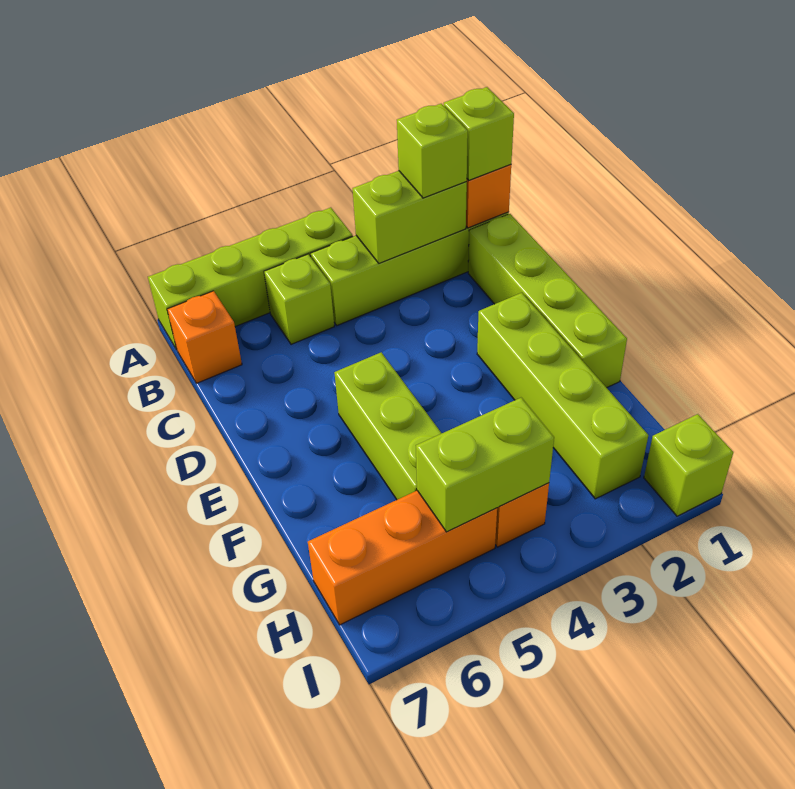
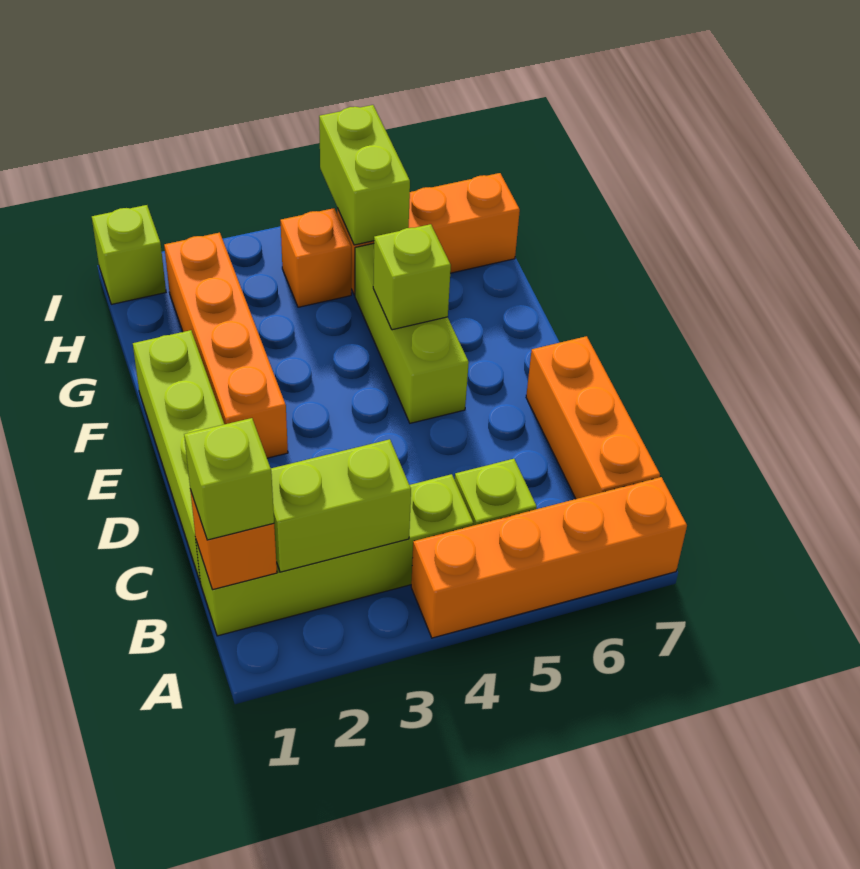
lime brick A4:A7 level 1 -> orange brick A4:A7 level 1
lime brick B2 level 3 -> lime brick F5 level 2
orange brick B7 level 1 -> orange brick B7:D7 level 1
lime brick E2:H2 level 1 -> orange brick E2:H2 level 1
lime brick H4:H5 level 2 -> lime brick H5:I5 level 2

